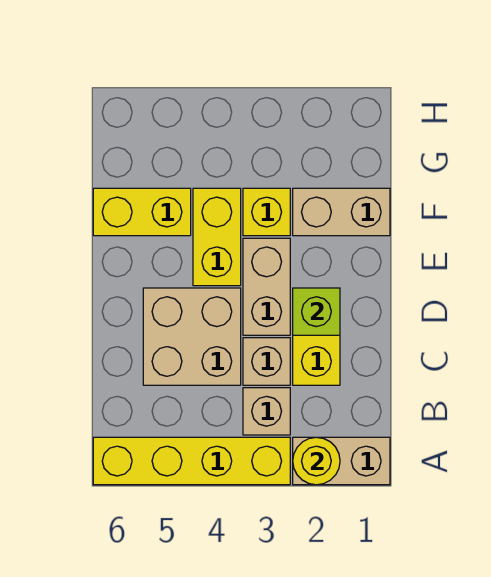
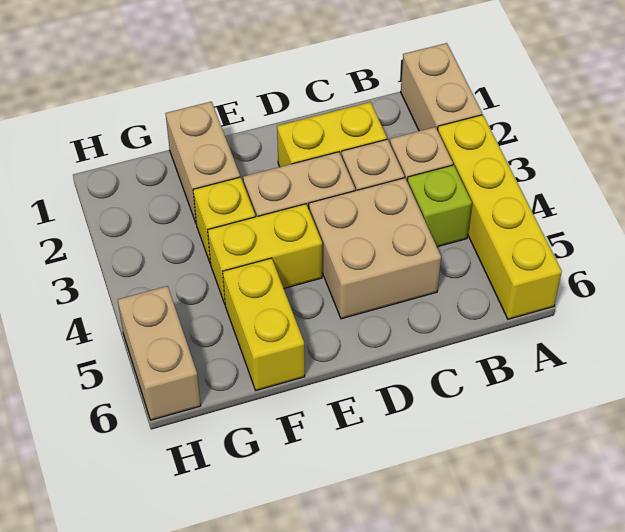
yellow round brick A2 level 2 -> none
lime brick D2 level 2 -> lime brick B4 level 1
none -> tan brick H5:H6 level 1

